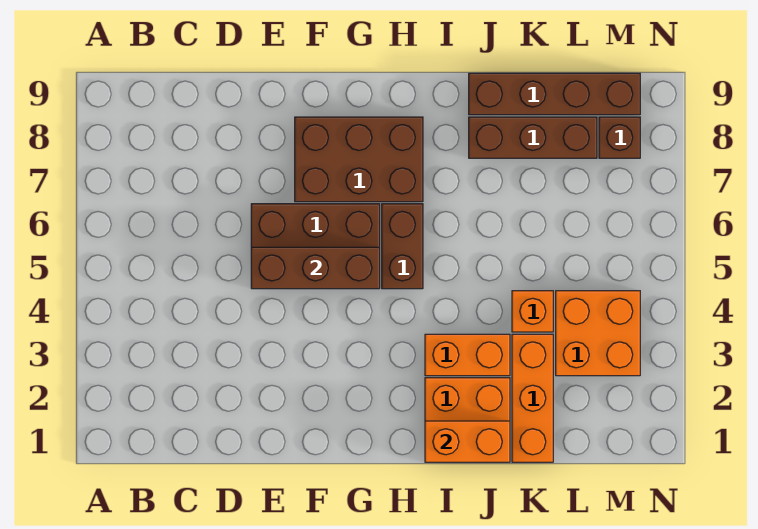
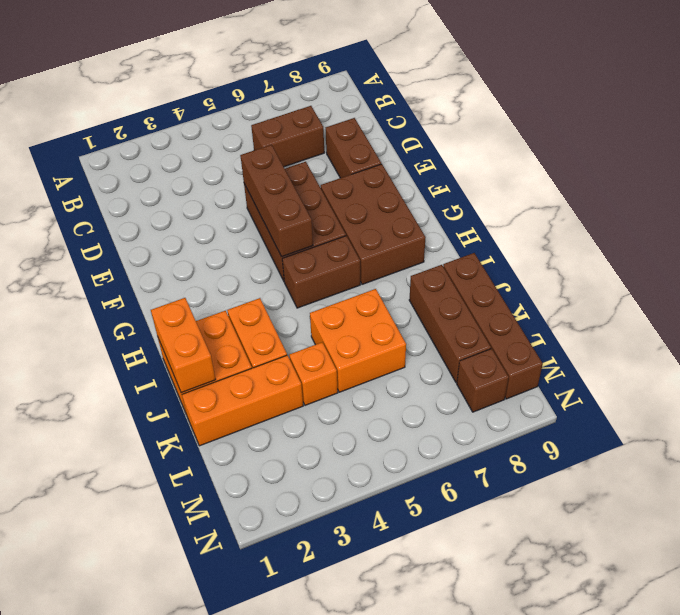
none -> brown brick C6:C7 level 1
none -> brown brick D8:E8 level 1
orange brick L3:M4 level 1 -> orange brick J5:K6 level 1

